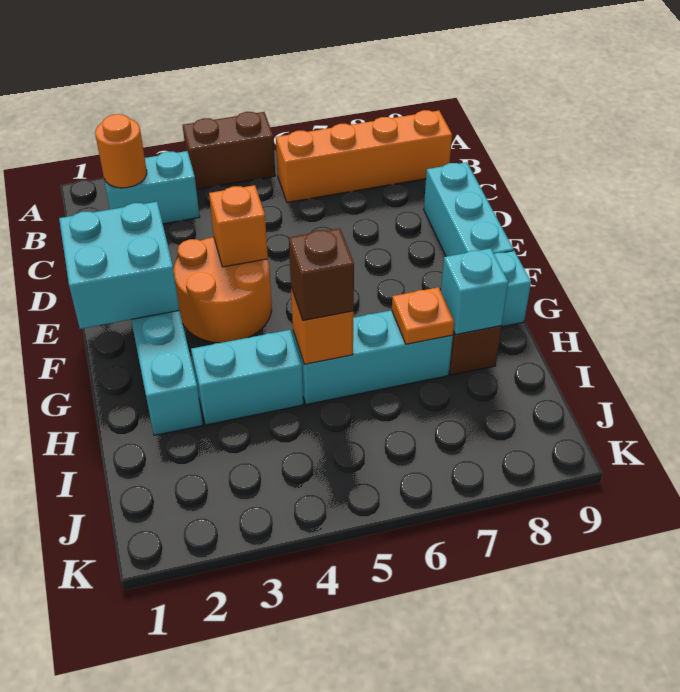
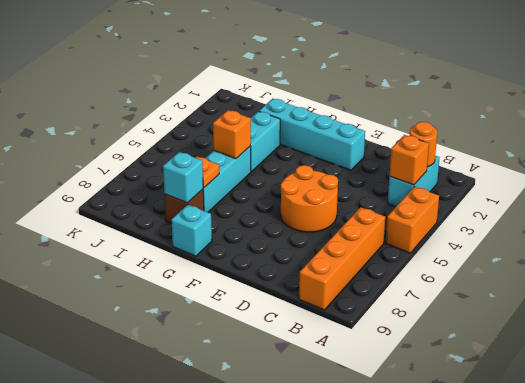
brown brick A4:A5 level 1 -> orange brick A4:A5 level 1
cyan brick D9:F9 level 1 -> none
cyan brick E1:F2 level 2 -> none
orange round brick E3:F4 level 1 -> orange round brick D5:E6 level 1
orange brick E4 level 2 -> orange brick B3 level 2
brown brick H5 level 3 -> none

